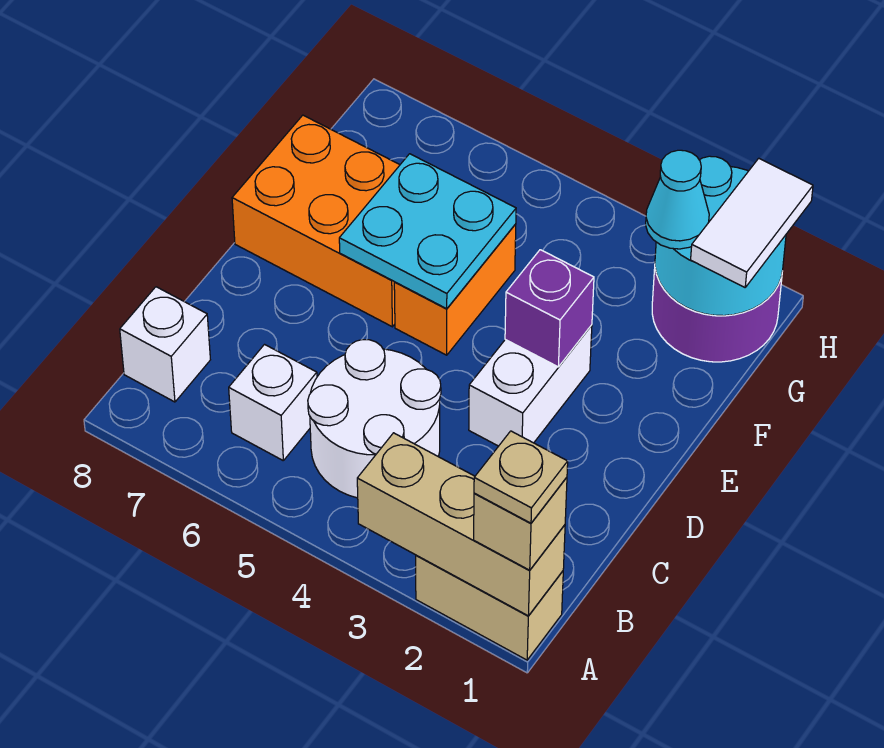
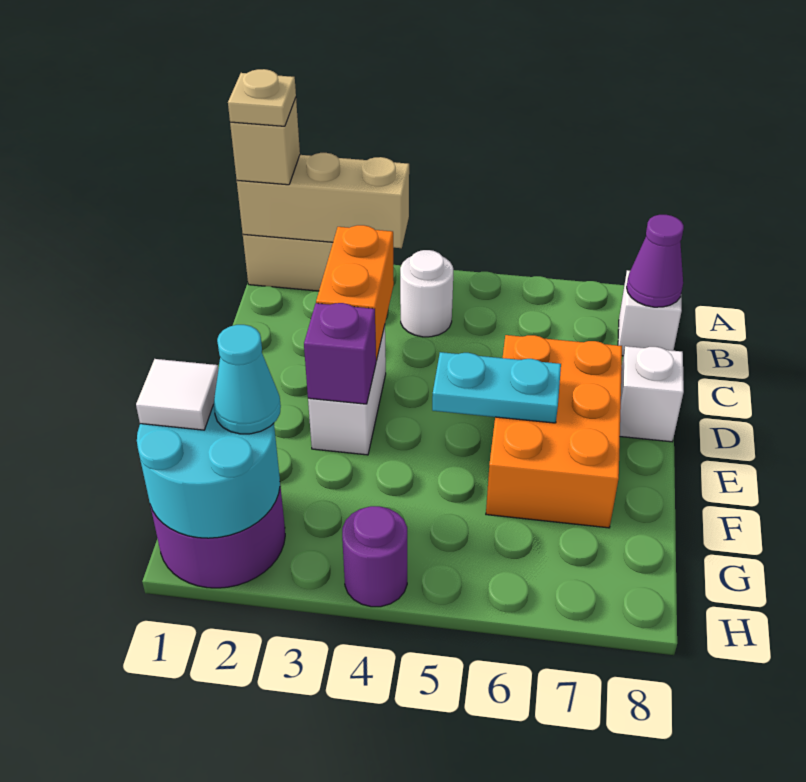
white round brick B4:C5 level 1 -> white round brick B4 level 1
white brick B6 level 1 -> white brick D8 level 1
none -> purple cone B8 level 2
orange brick E5:F5 level 1 -> orange brick C3:D3 level 2
cyan plate E5:F6 level 2 -> cyan plate E5:E6 level 2
orange brick E6:F8 level 1 -> orange brick D6:F7 level 1
white tile G1:H1 level 3 -> white tile G1 level 3
none -> purple round brick H4 level 1

